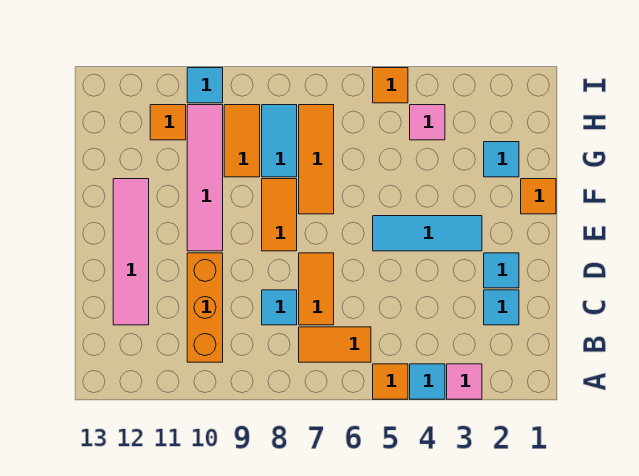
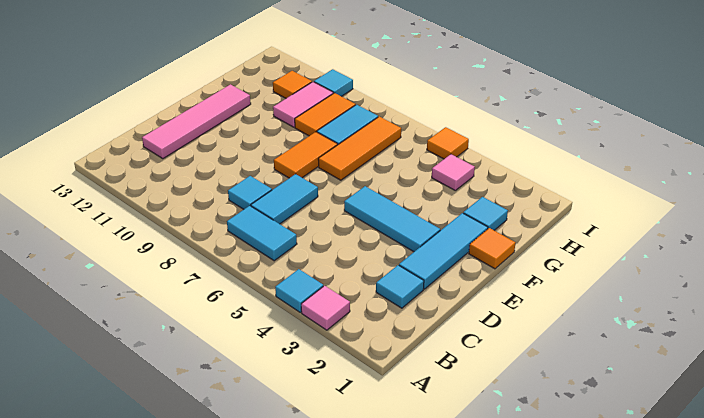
orange tile A5 level 1 -> none
orange tile B6:B7 level 1 -> cyan tile B6:B7 level 1
orange brick B10:D10 level 1 -> none
orange tile C7:D7 level 1 -> cyan tile C7:D7 level 1
cyan tile D2 level 1 -> cyan tile D2:F2 level 1
pink tile E10:H10 level 1 -> pink tile G10:H10 level 1

